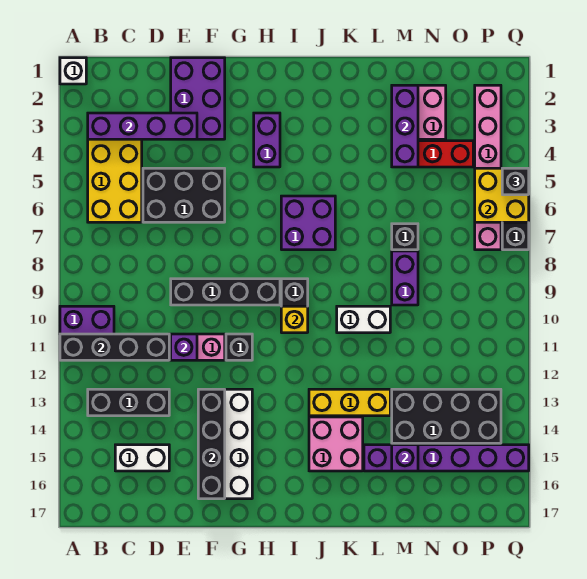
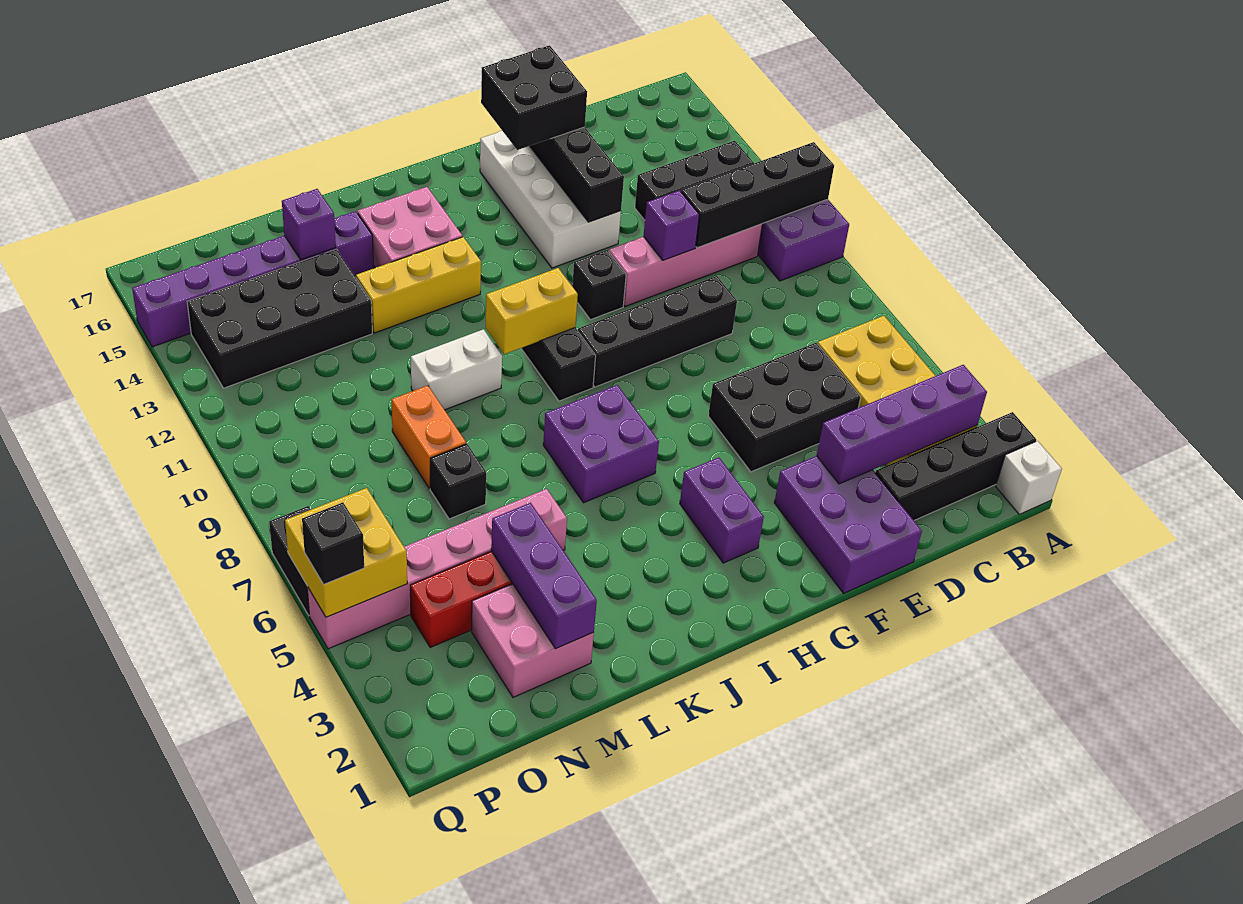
none -> black brick A2:D2 level 1
white brick C15:D15 level 1 -> none
none -> black brick F15:G16 level 3
yellow brick I10 level 2 -> yellow brick I10:J10 level 2
purple brick M8:M9 level 1 -> orange brick M8:M9 level 1
pink brick P2:P7 level 1 -> pink brick L5:Q5 level 1

